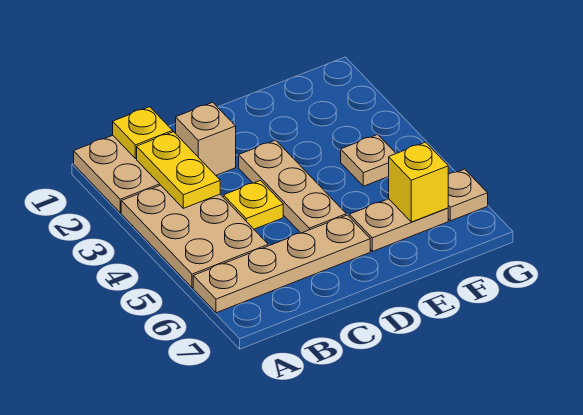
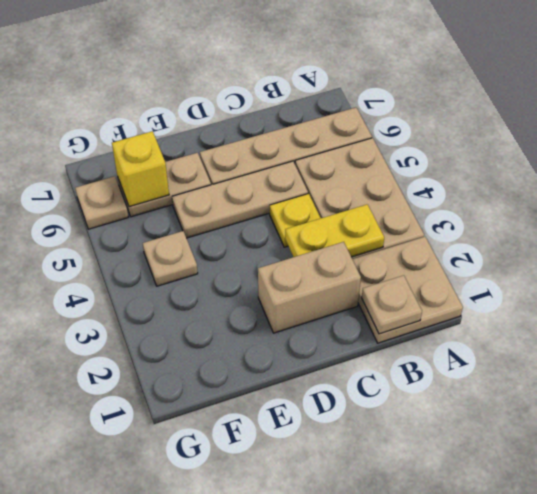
yellow plate B1 level 2 -> tan plate B1 level 2
yellow plate B2:B3 level 2 -> yellow plate B3:C3 level 2
tan brick C2 level 1 -> tan brick C2:D2 level 1
tan plate D3:D5 level 1 -> tan plate C5:E5 level 1

